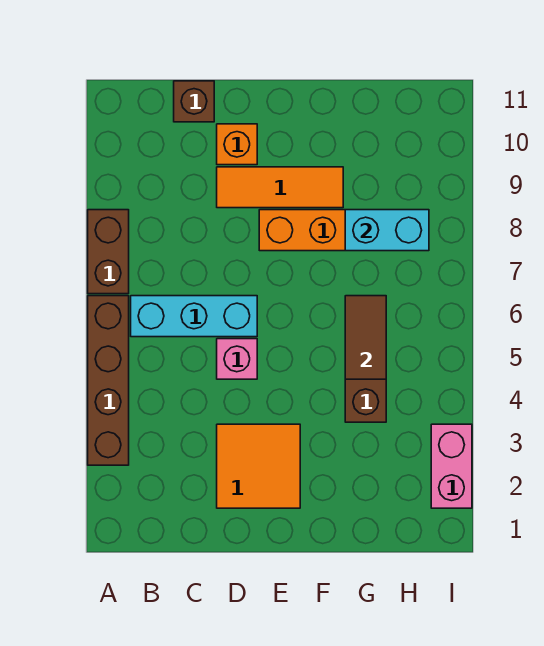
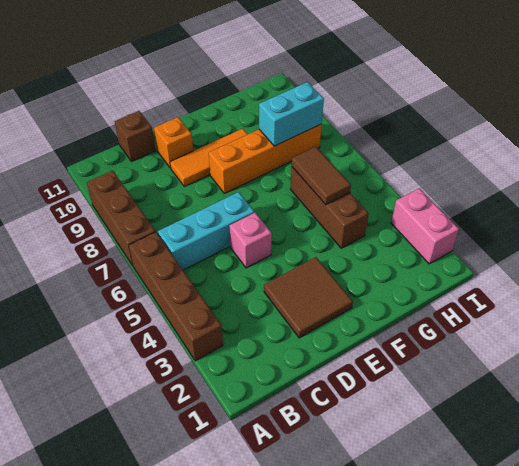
brown brick A7:A8 level 1 -> brown brick A7:A9 level 1
orange tile D2:E3 level 1 -> brown tile D2:E3 level 1

